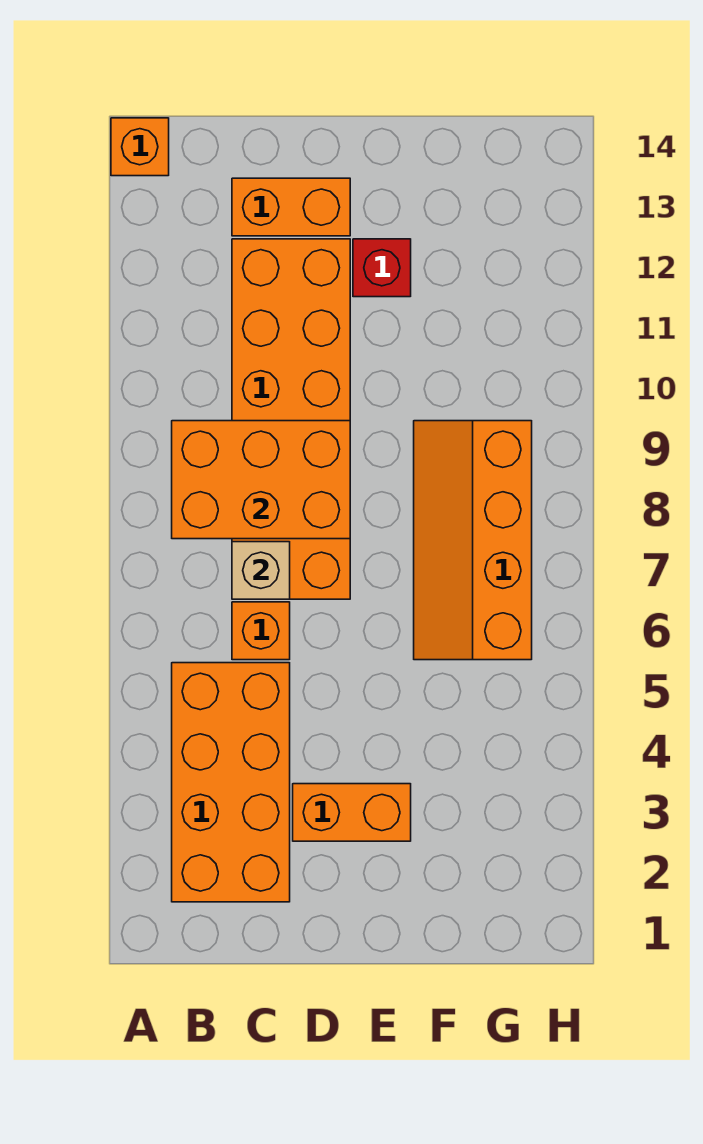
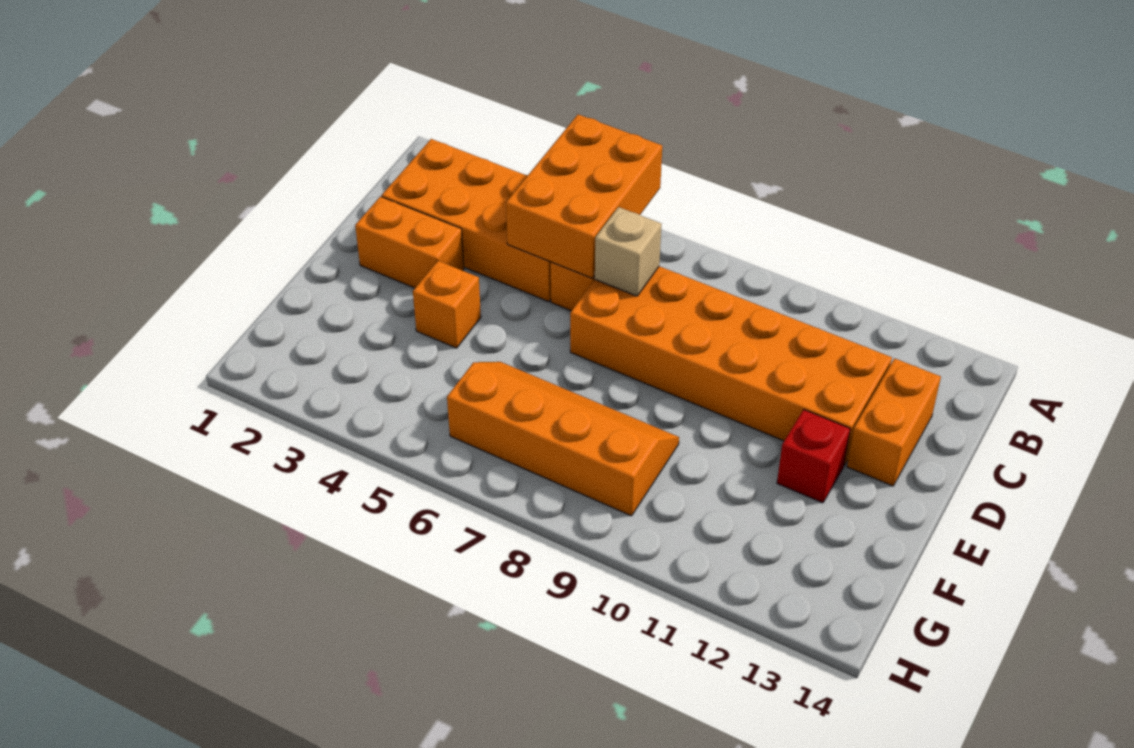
orange brick A14 level 1 -> orange brick E4 level 1
orange brick B8:D9 level 2 -> orange brick A5:C6 level 2
orange brick D3:E3 level 1 -> orange brick D2:D3 level 1

